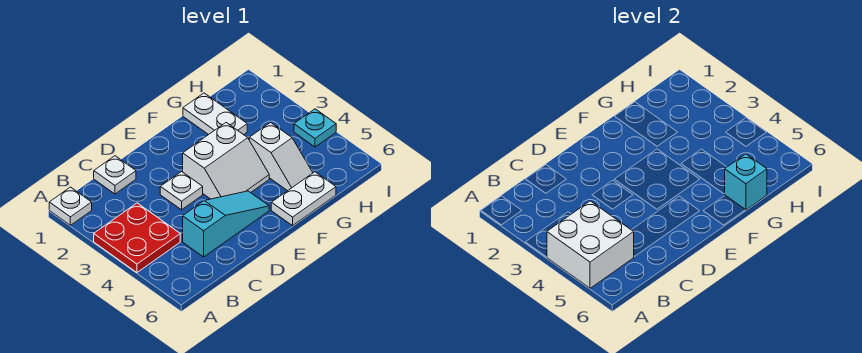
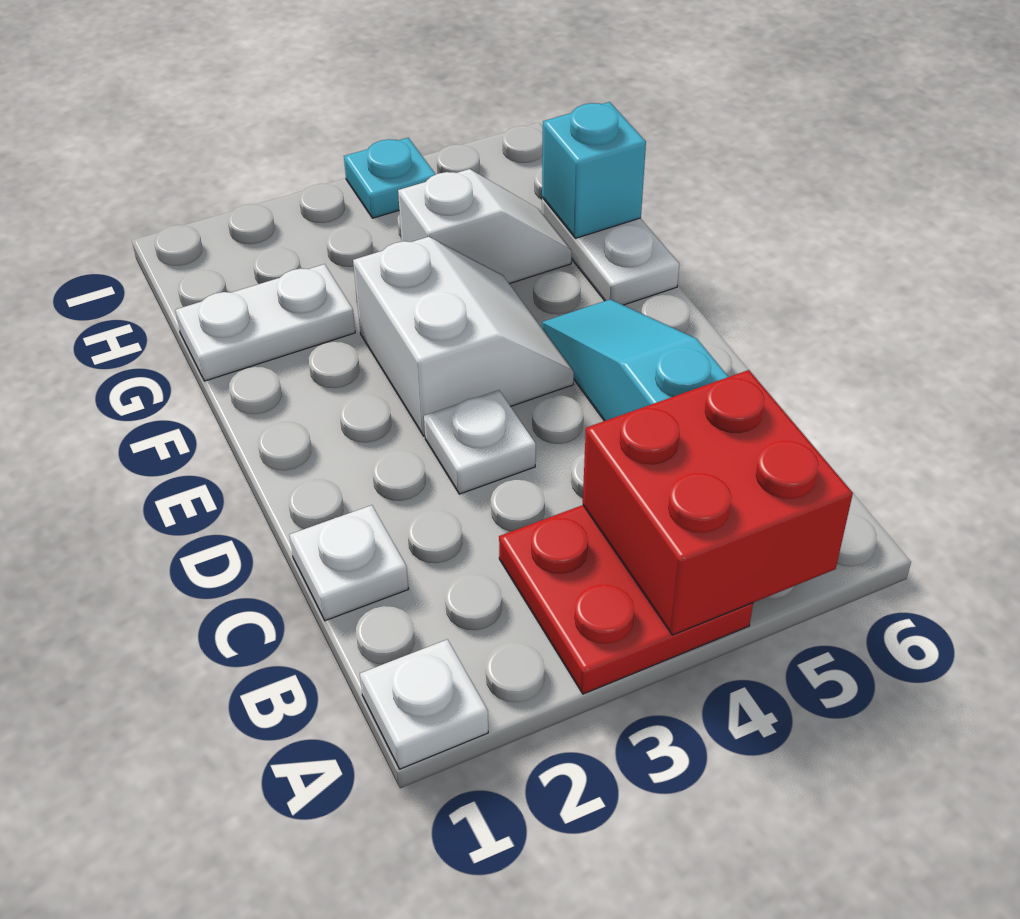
white brick A4:B5 level 2 -> red brick A4:B5 level 2

